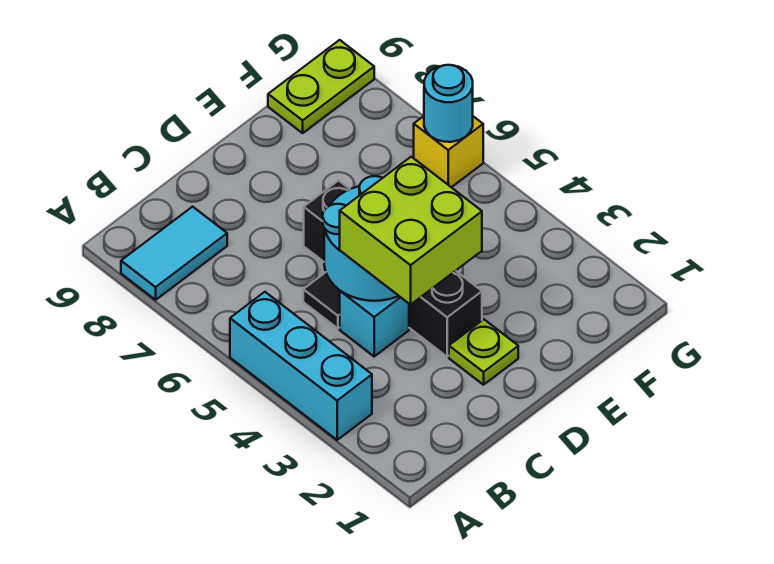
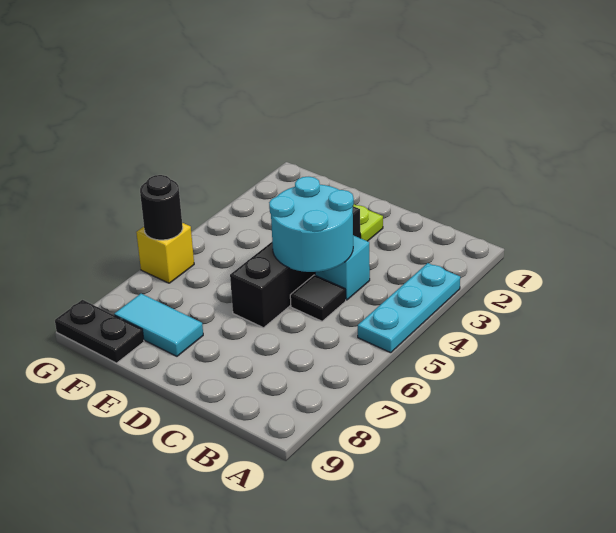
cyan brick A3:A5 level 1 -> cyan plate A3:A5 level 1
cyan tile A8:B8 level 1 -> cyan tile E8:F8 level 1
lime brick C3:D4 level 3 -> none
lime plate F9:G9 level 1 -> black plate F9:G9 level 1
cyan round brick G6 level 2 -> black round brick G6 level 2

